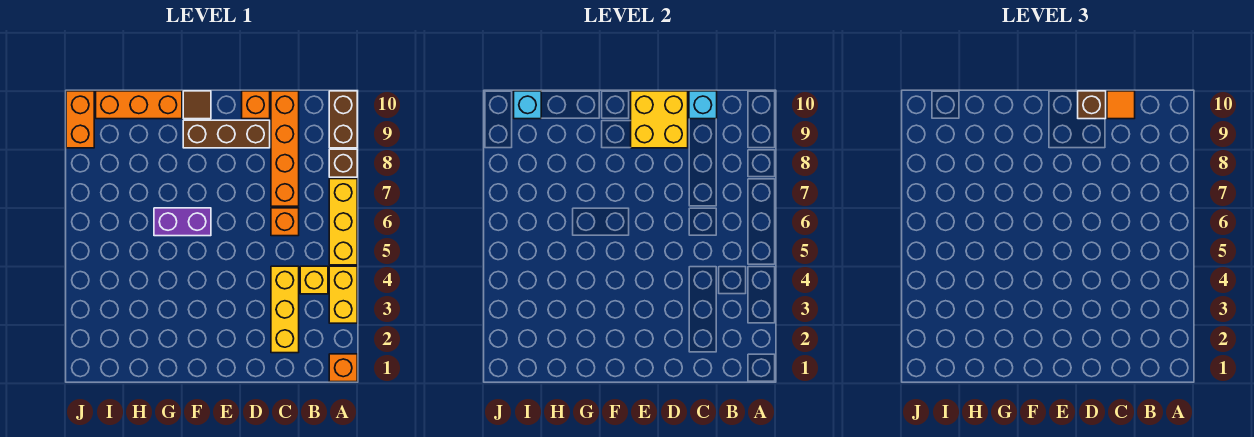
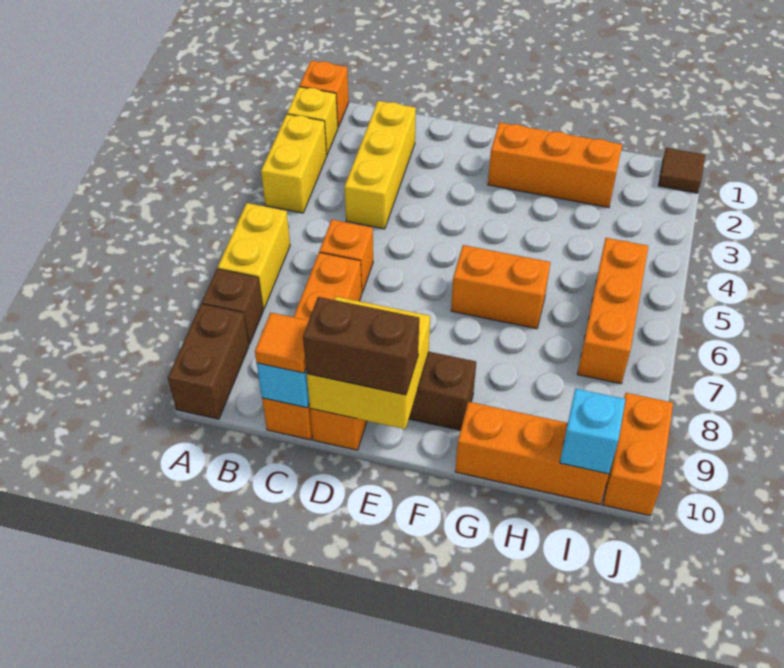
yellow brick A5:A7 level 1 -> yellow brick A6:A7 level 1
yellow brick B4 level 1 -> yellow brick A2 level 1
brown brick D10 level 3 -> brown brick D10:E10 level 3
none -> orange brick F2:H2 level 1
purple brick F6:G6 level 1 -> orange brick F6:G6 level 1
brown tile F10 level 1 -> brown tile J1 level 1
none -> orange brick I5:I7 level 1

